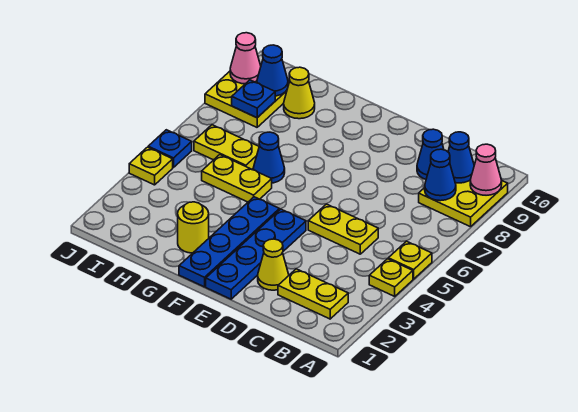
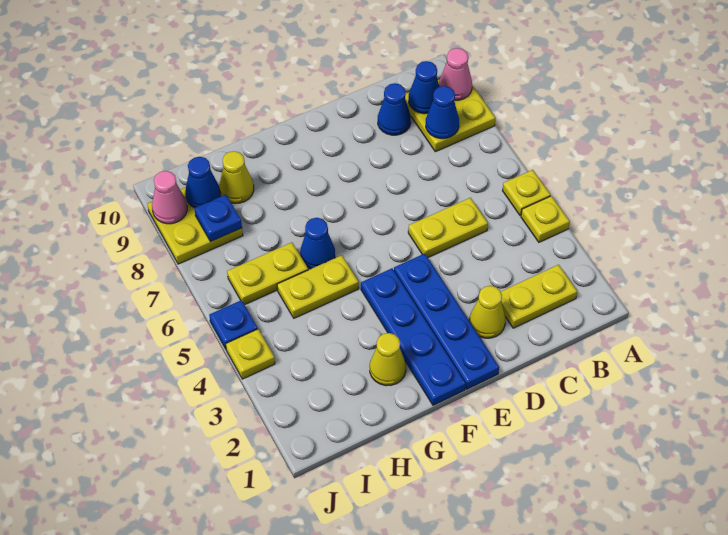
yellow round brick G2 level 1 -> yellow cone G2 level 1

